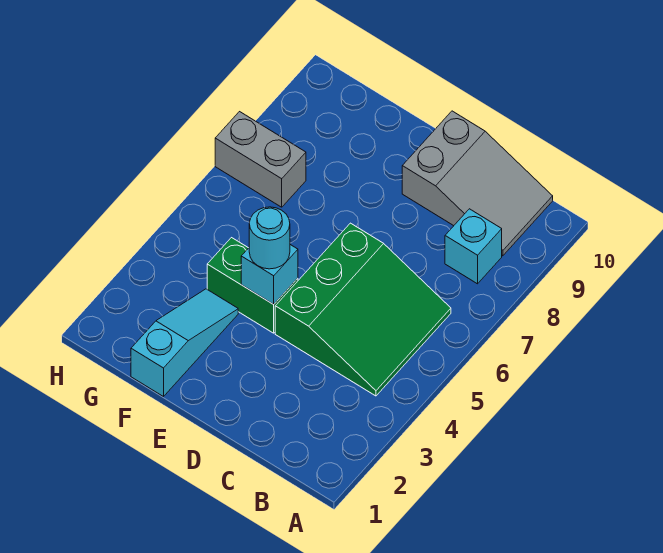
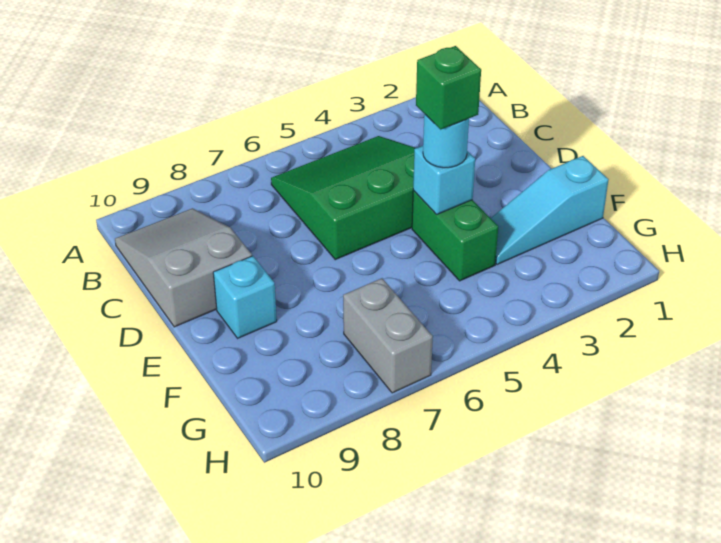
cyan brick B8 level 1 -> cyan brick E9 level 1
none -> green brick E4 level 4

